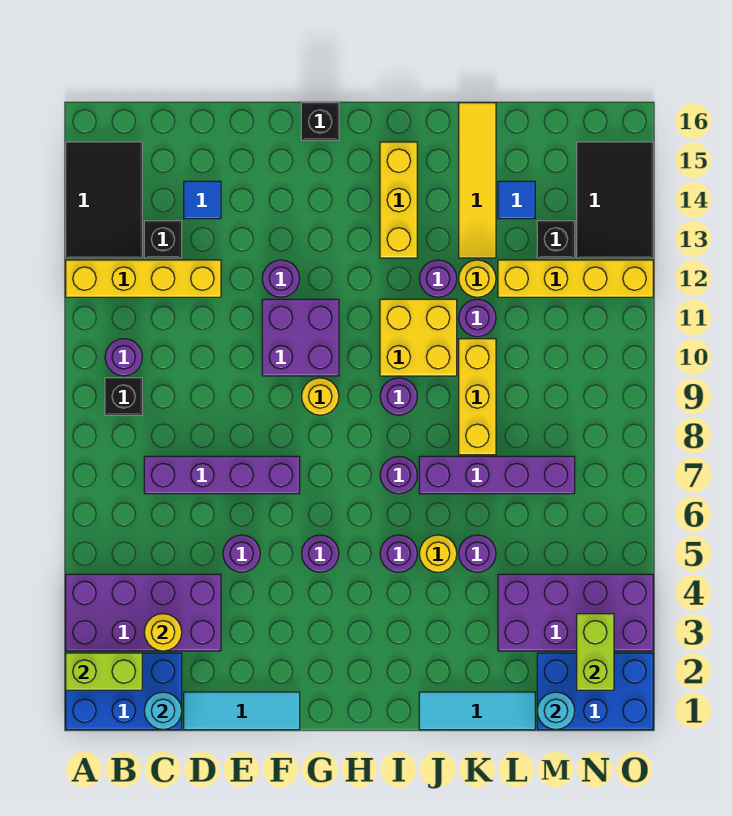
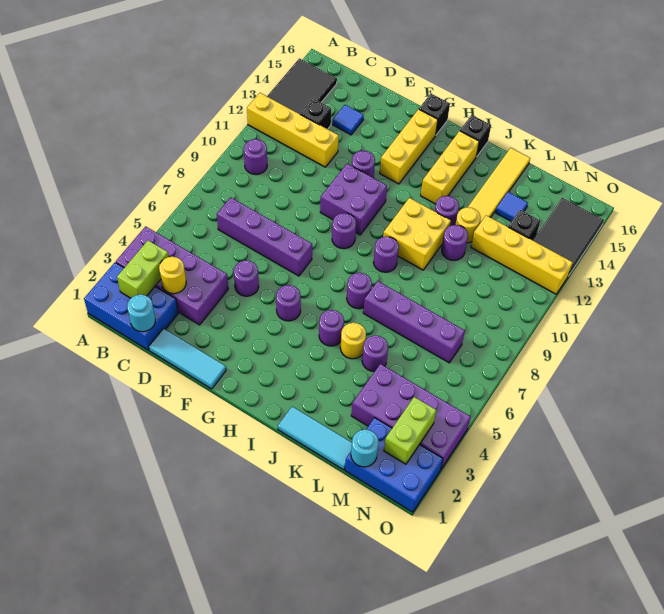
lime brick A2:B2 level 2 -> lime brick B2:B3 level 2
black brick B9 level 1 -> black brick I16 level 1
yellow round brick G9 level 1 -> purple round brick G9 level 1
yellow brick K8:K10 level 1 -> yellow brick G13:G15 level 1

